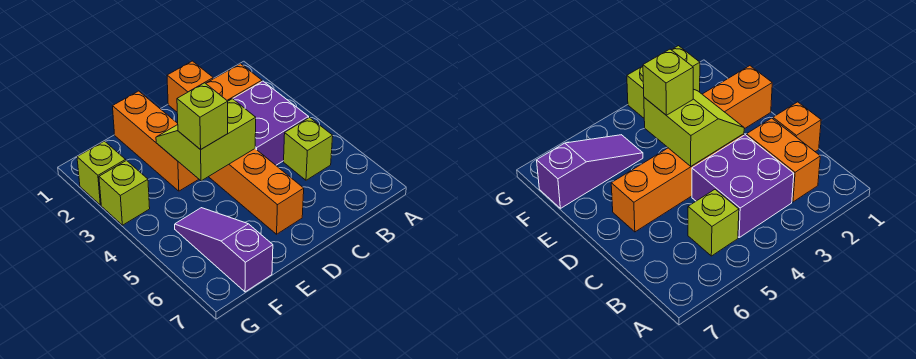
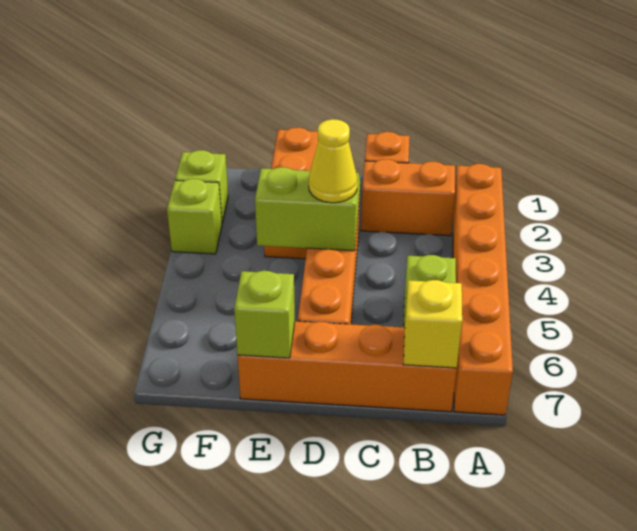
none -> orange brick A2:A7 level 1
purple brick B3:C4 level 1 -> none
none -> orange brick B7:E7 level 1
none -> yellow brick B7 level 2
none -> yellow cone D4 level 3
lime brick E4 level 3 -> lime brick E7 level 2
purple slope F5:F7 level 1 top 7 -> none

